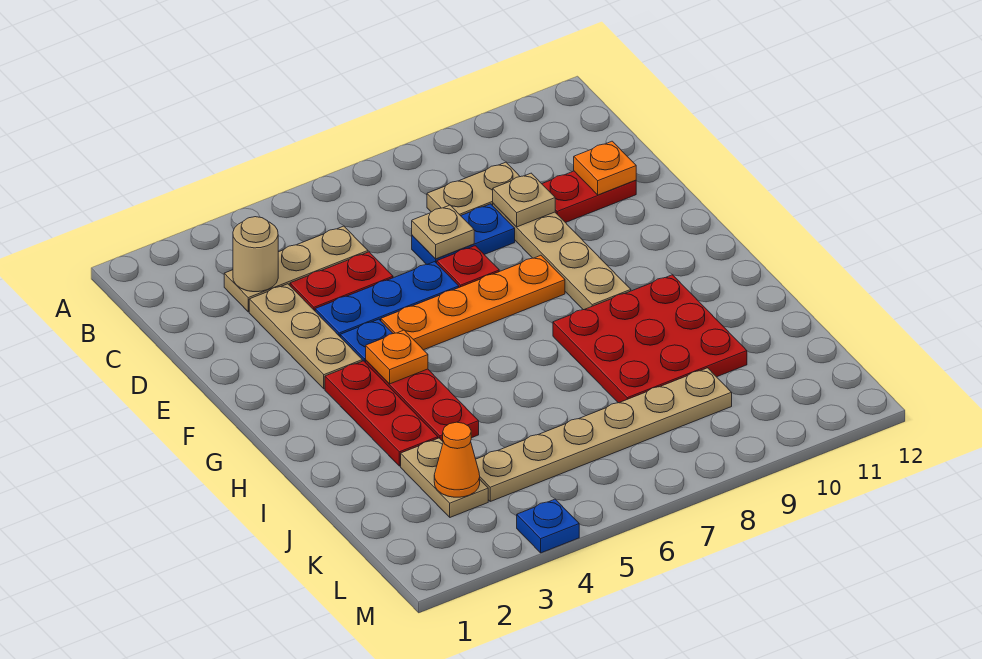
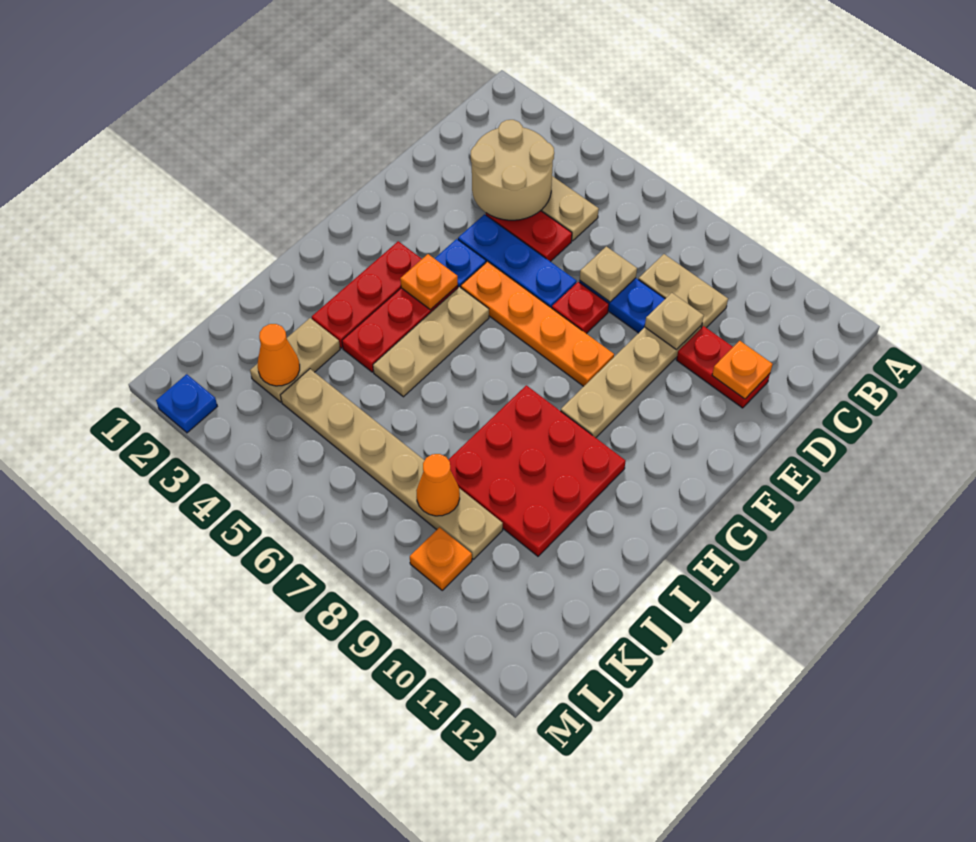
tan round brick C3 level 2 -> tan round brick C3:D4 level 2
tan plate D3:F3 level 1 -> tan plate G5:I5 level 1
none -> orange cone K8 level 2
none -> orange plate L9 level 1
blue plate M4 level 1 -> blue plate M2 level 1

